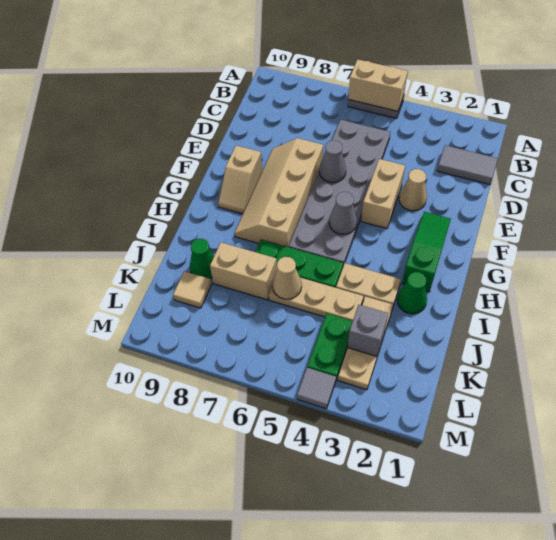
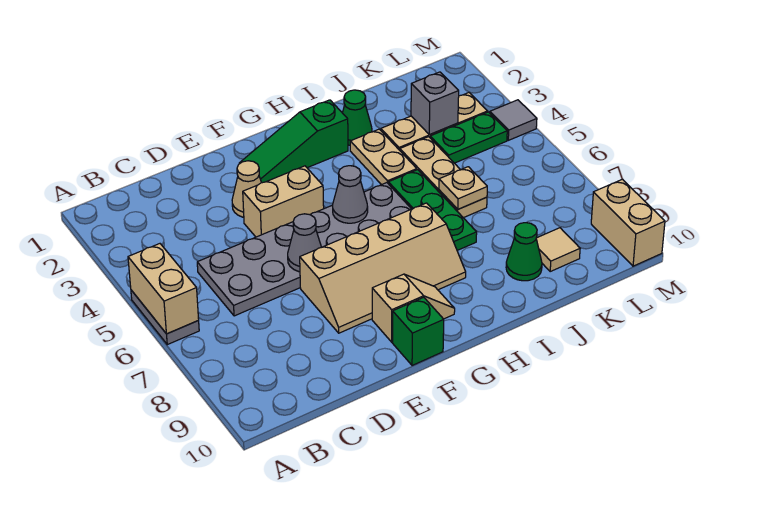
grey tile C1:C2 level 1 -> none
none -> green brick F10 level 1
tan cone J6 level 2 -> tan plate J6 level 2
tan brick J7:J8 level 1 -> tan brick M9:M10 level 1

